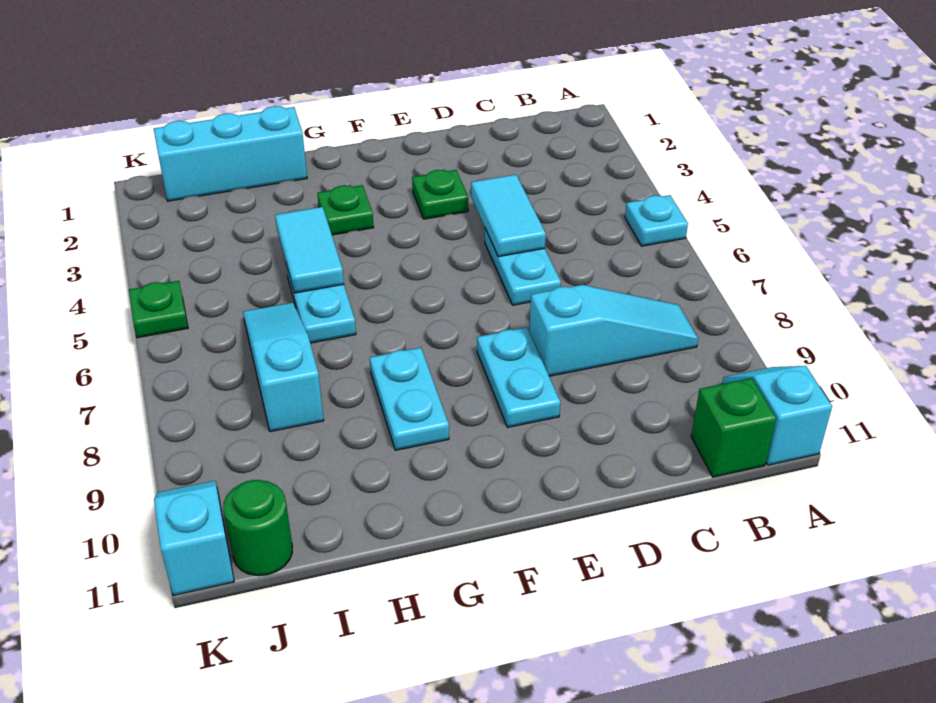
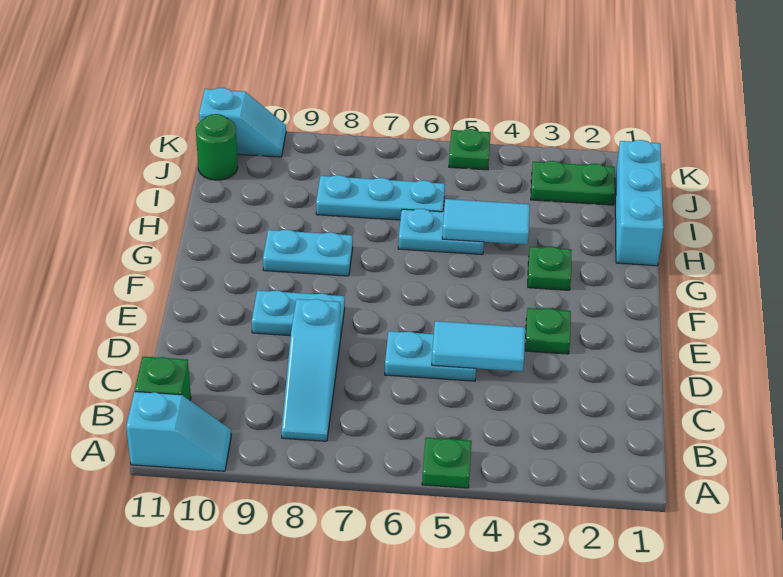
cyan plate A5 level 1 -> green plate A5 level 1
cyan slope I6:I8 level 1 top 8 -> cyan plate I6:I8 level 1
none -> green plate J2:J3 level 1

